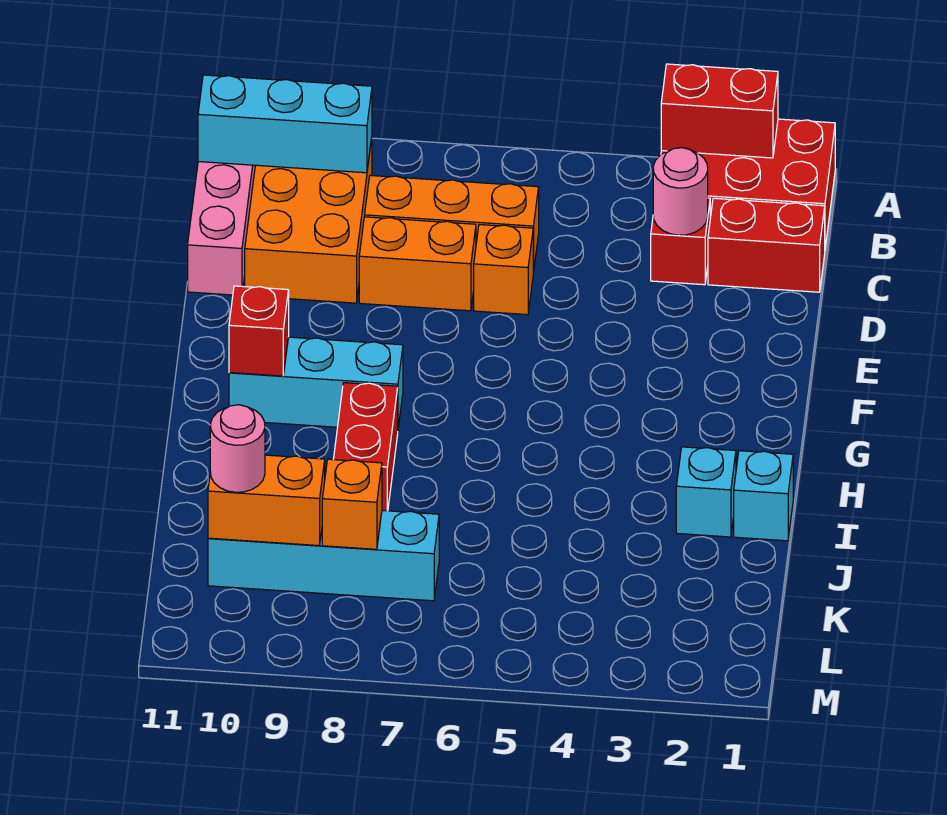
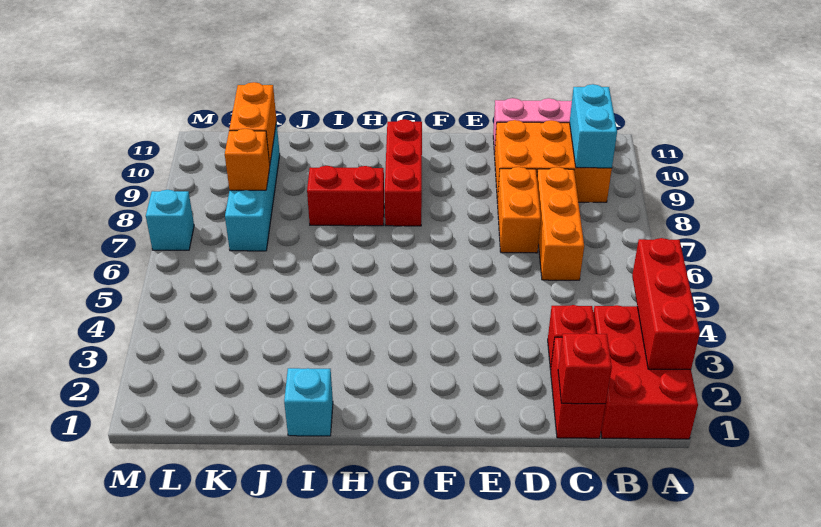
red brick A2:A3 level 2 -> red brick A2:A4 level 2
cyan brick B9:B11 level 2 -> cyan brick B9:B10 level 2
pink round brick C3 level 2 -> none
orange brick D6 level 1 -> none
cyan brick G8:G10 level 1 -> red brick G8:G10 level 1
red brick G10 level 2 -> red brick C1 level 2
cyan brick I2 level 1 -> cyan brick M7 level 1
pink round brick K10 level 3 -> none

